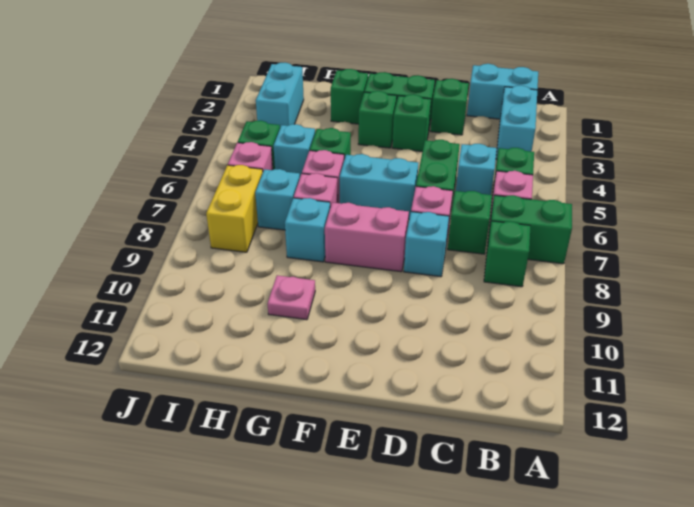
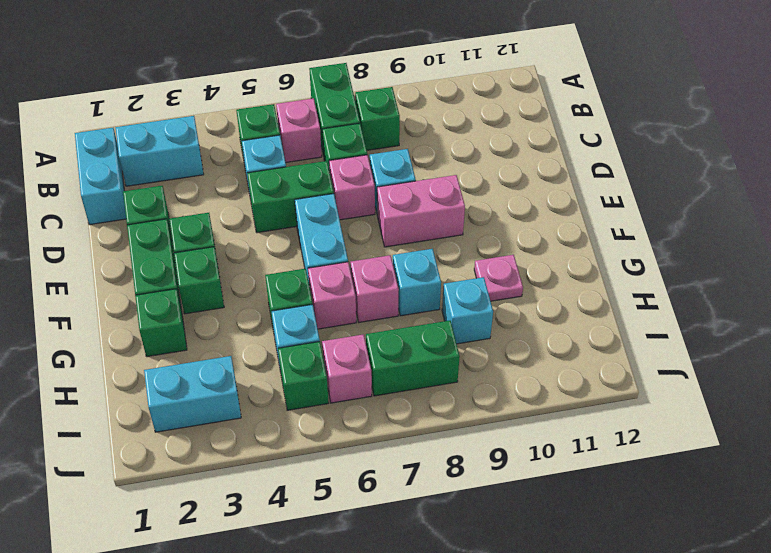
pink brick E8:F8 level 1 -> pink brick E8:E9 level 1
cyan brick H7 level 1 -> cyan brick H9 level 1
yellow brick I7:I8 level 1 -> green brick I7:I8 level 1

